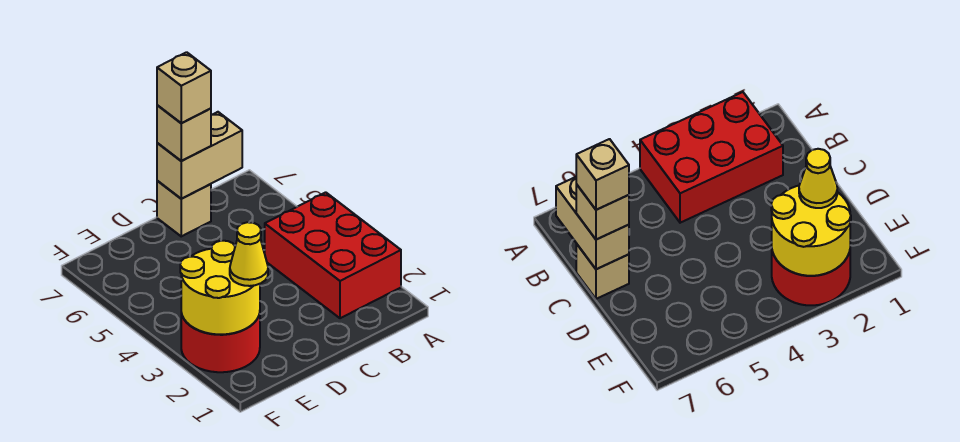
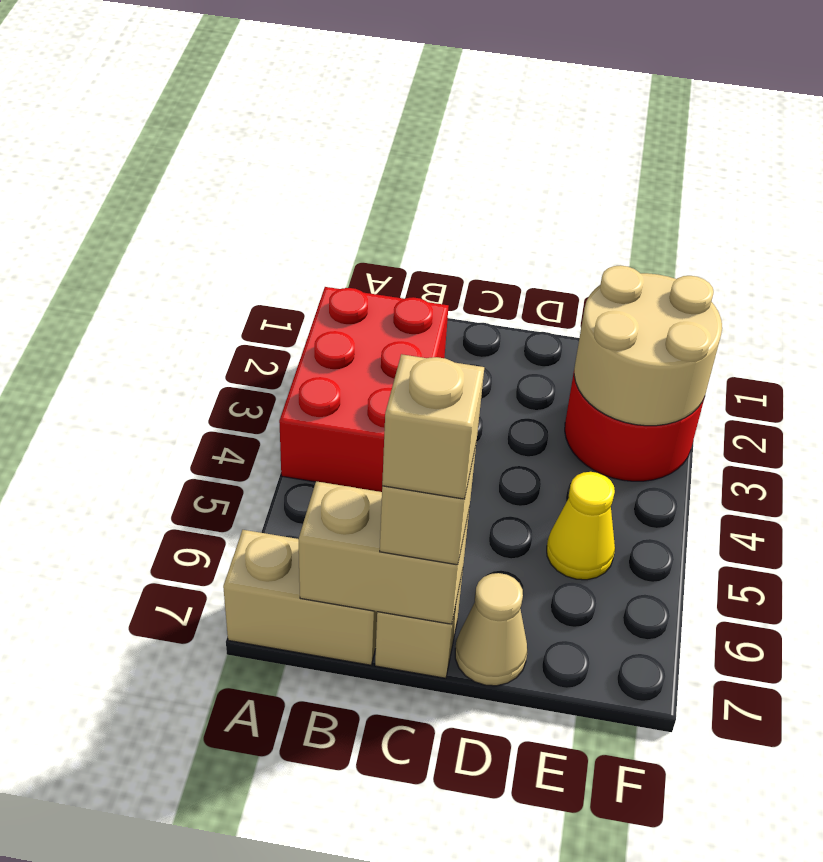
none -> tan brick A7:B7 level 1
none -> tan cone D7 level 1
yellow round brick E2:F3 level 2 -> tan round brick E2:F3 level 2
yellow cone E2 level 3 -> yellow cone E5 level 1

